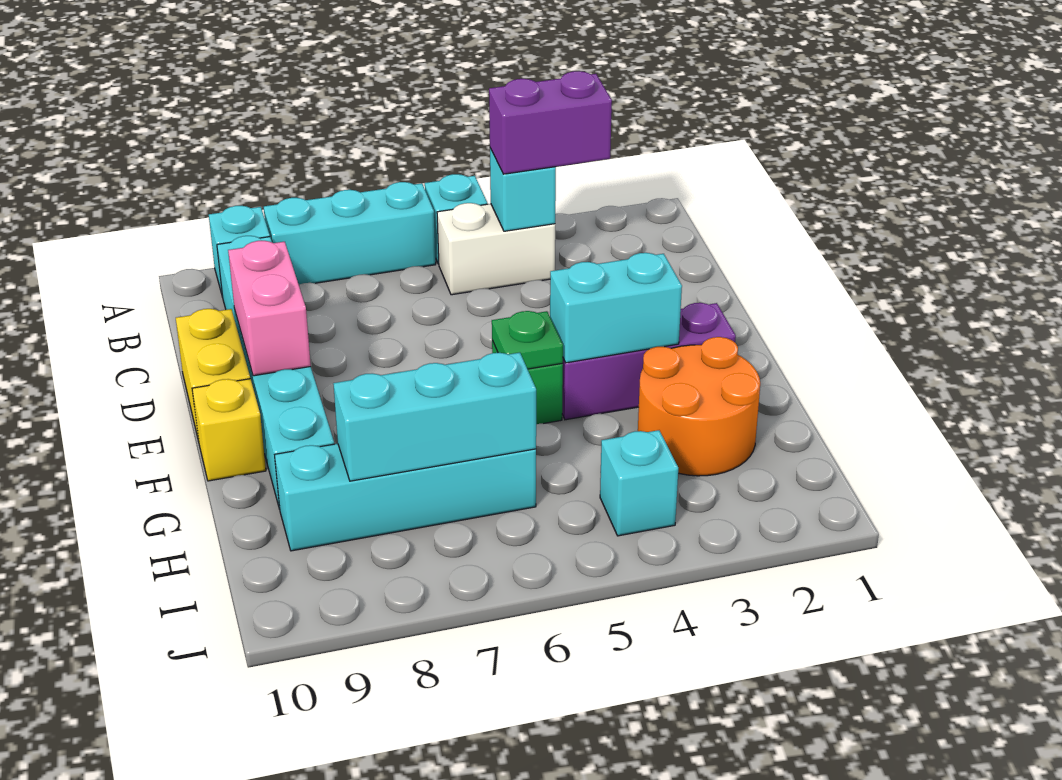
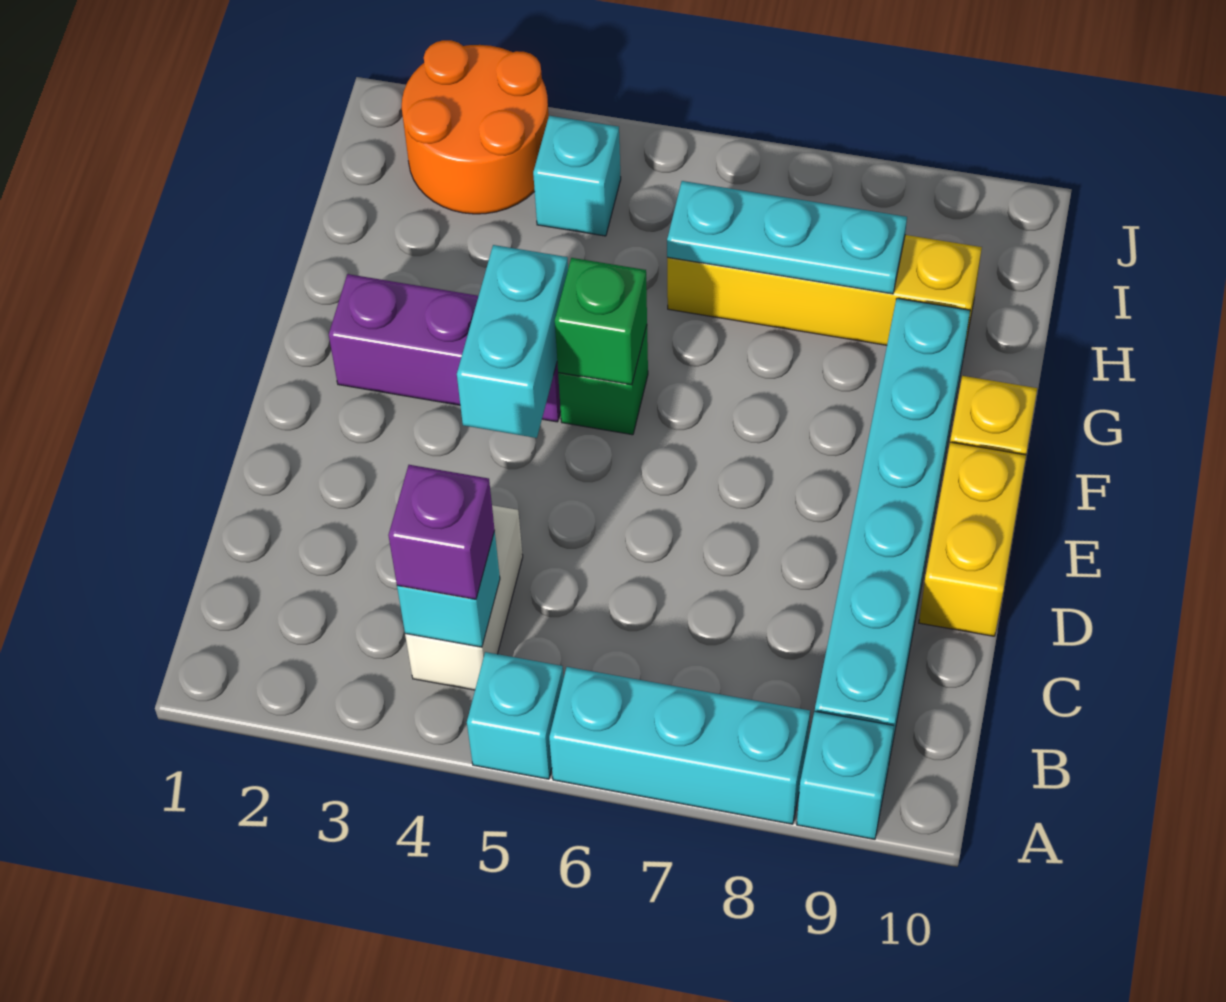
purple brick B3:B4 level 3 -> purple brick B4 level 3
white brick B4:B5 level 1 -> white brick B4:C4 level 1
pink brick D9:E9 level 2 -> none
cyan brick F3:F4 level 2 -> cyan brick E4:F4 level 2
green plate F5 level 2 -> green brick F5 level 2
orange round brick G2:H3 level 1 -> orange round brick I2:J3 level 1
cyan brick H6:H9 level 1 -> yellow brick H6:H9 level 1
cyan brick H6:H8 level 2 -> cyan plate H6:H8 level 2

